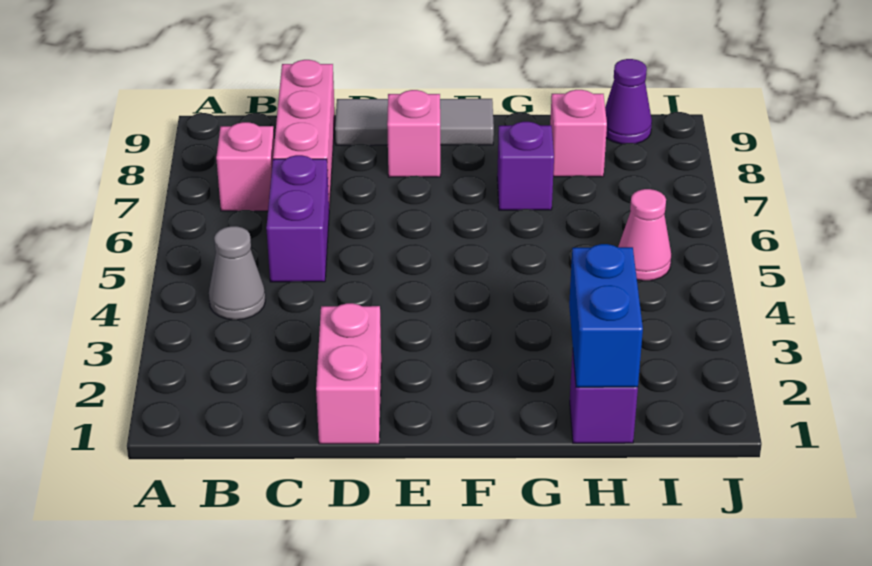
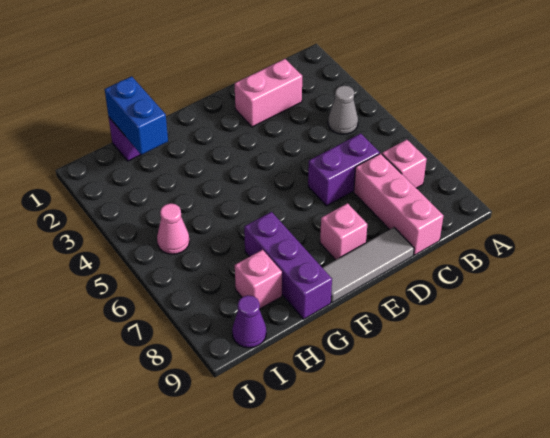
purple brick C5:C6 level 1 -> purple brick C6:D6 level 1
pink brick D1:D2 level 1 -> pink brick C2:D2 level 1
purple brick G7 level 1 -> purple brick G7:G9 level 1

